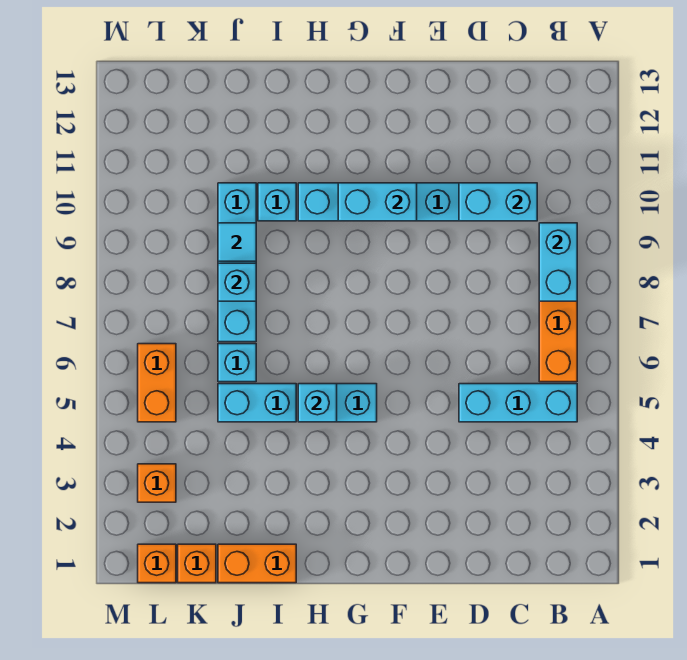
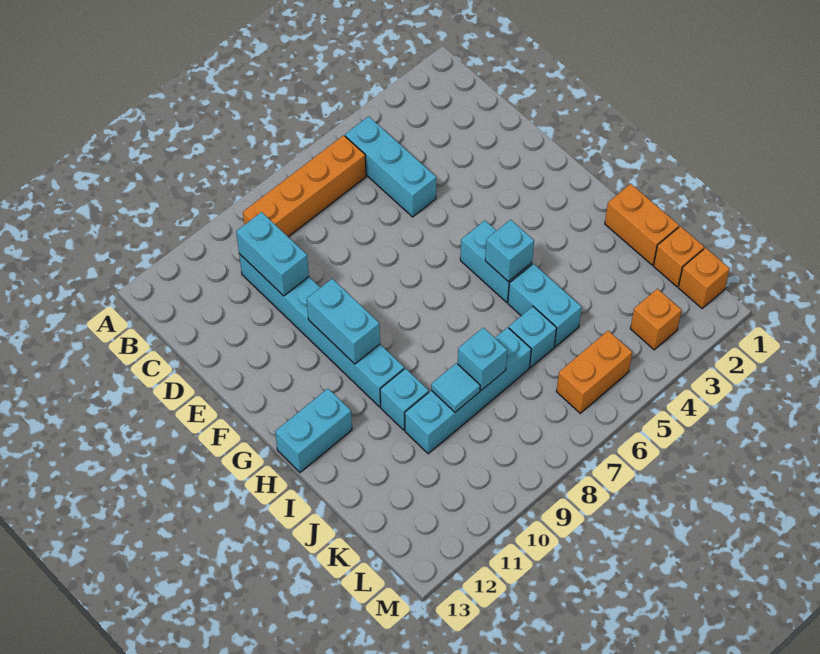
cyan brick B8:B9 level 2 -> cyan brick H12:H13 level 1

